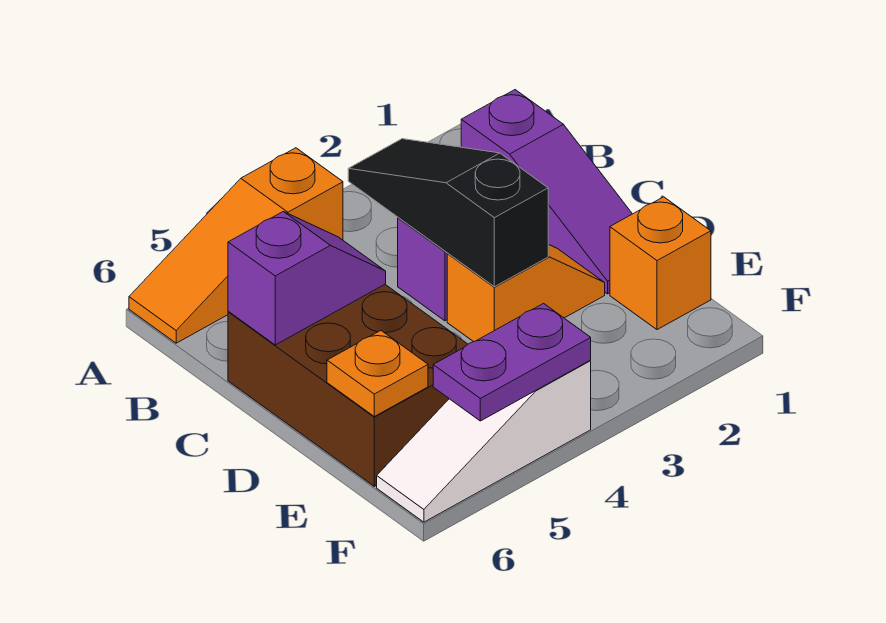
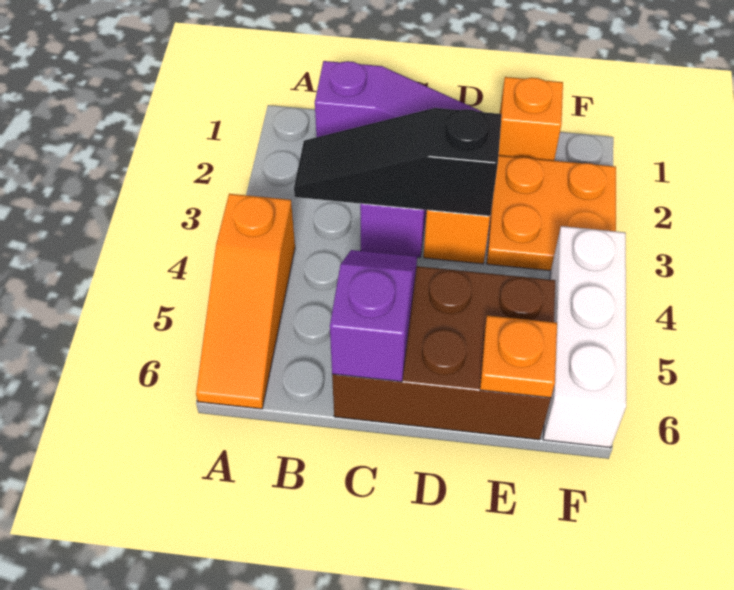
none -> orange plate E2:F3 level 1
white slope F4:F6 level 1 top 4 -> white brick F4:F6 level 1
purple plate F4:F5 level 2 -> none

